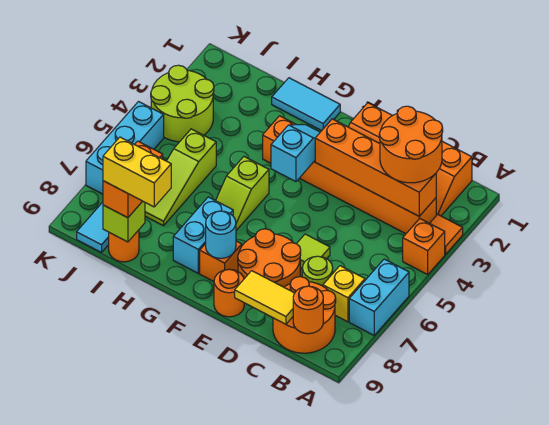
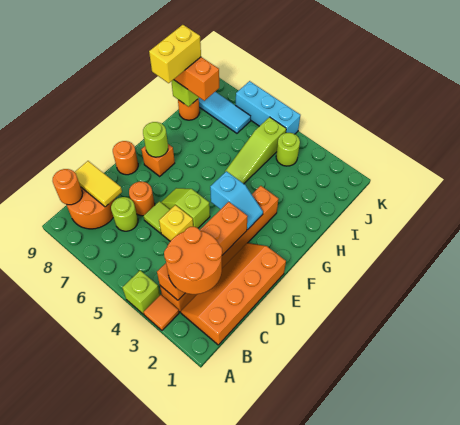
orange brick A4 level 1 -> lime brick A4 level 1
cyan brick A6:A7 level 1 -> none
yellow brick B7 level 1 -> yellow brick D5 level 1
yellow tile C9:D9 level 2 -> yellow tile C8:C9 level 2
orange round brick D7:E8 level 1 -> orange round brick D7 level 1
cyan round brick F8 level 2 -> lime round brick F8 level 2
cyan tile G1:H1 level 1 -> none
lime slope G5:G6 level 1 top 5 -> lime slope E5:E6 level 1 top 5
cyan brick G7:G8 level 1 -> none
lime slope I5:I7 level 1 top 5 -> lime slope H5:J5 level 1 top J
lime round brick J3:K4 level 1 -> lime round brick J4 level 1

